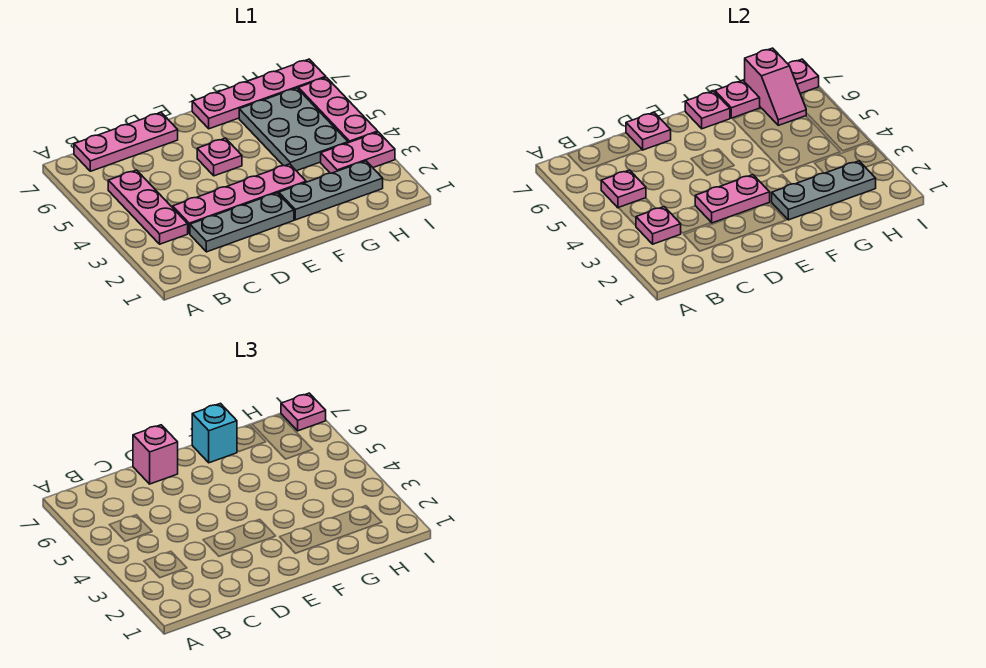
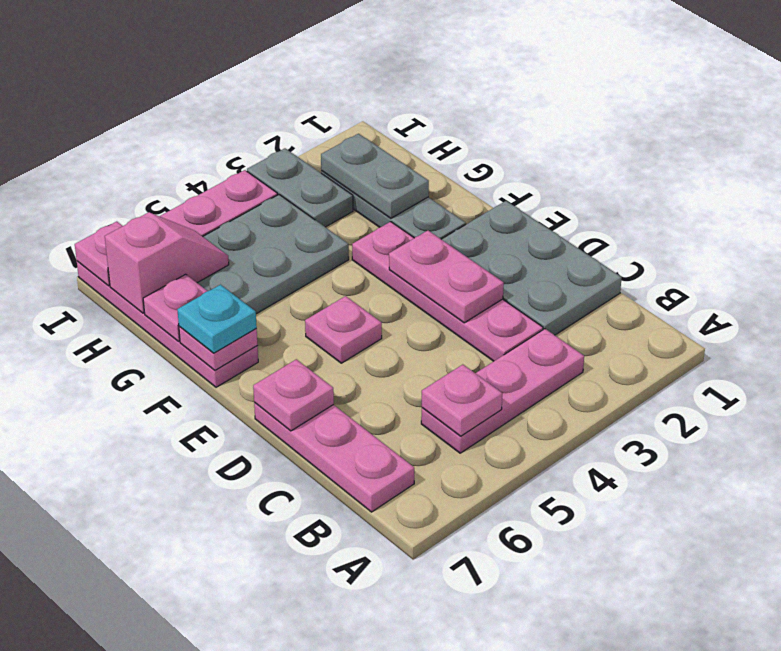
pink plate B3 level 2 -> none
grey plate C2:E2 level 1 -> grey plate C1:E2 level 1
pink brick D7 level 3 -> none
grey plate F2:H2 level 2 -> grey plate G2:H2 level 2
cyan brick F7 level 3 -> cyan plate F7 level 3
pink plate H3:I3 level 1 -> grey plate H3:I3 level 1
pink plate I7 level 3 -> none

